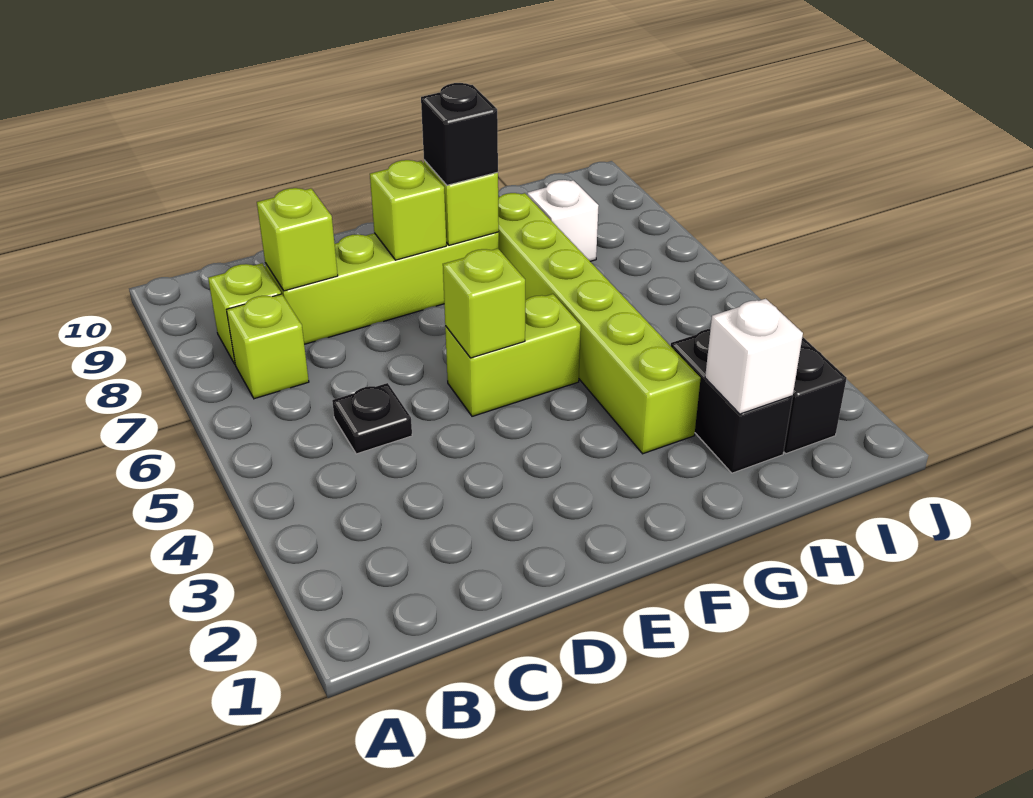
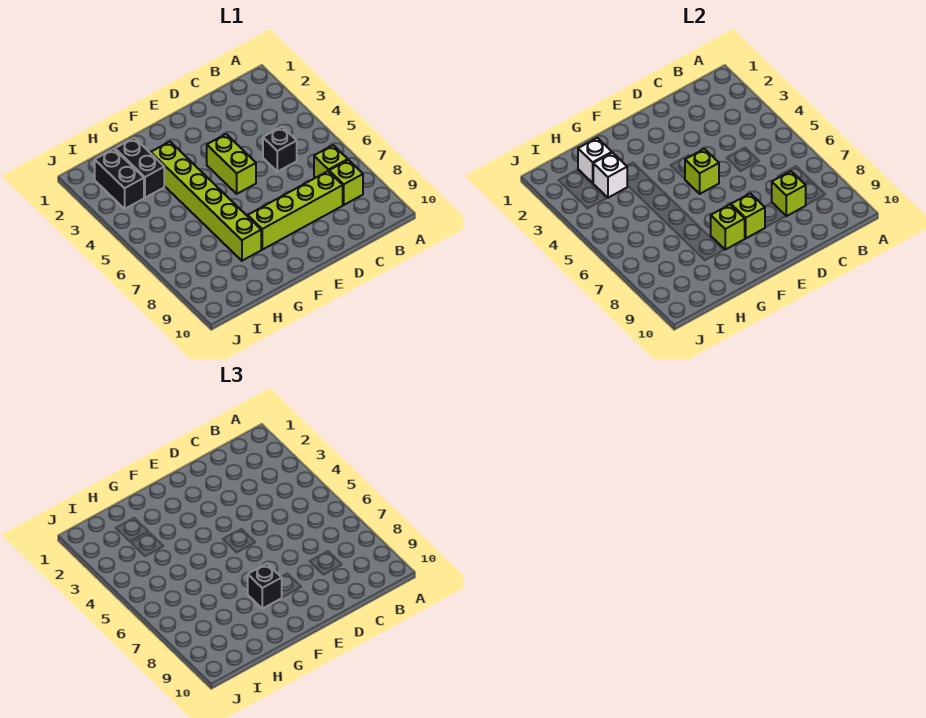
black plate C5 level 1 -> black brick C5 level 1
lime brick E5:F5 level 1 -> lime brick E4:E5 level 1
white brick H8 level 1 -> white brick H3 level 2

